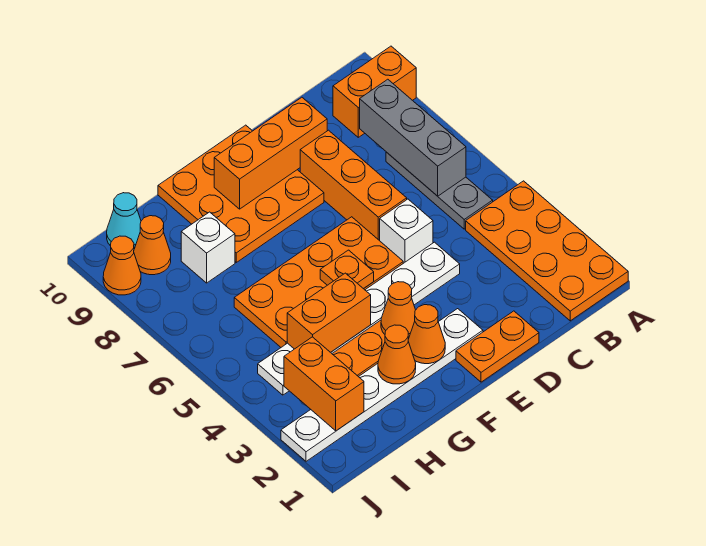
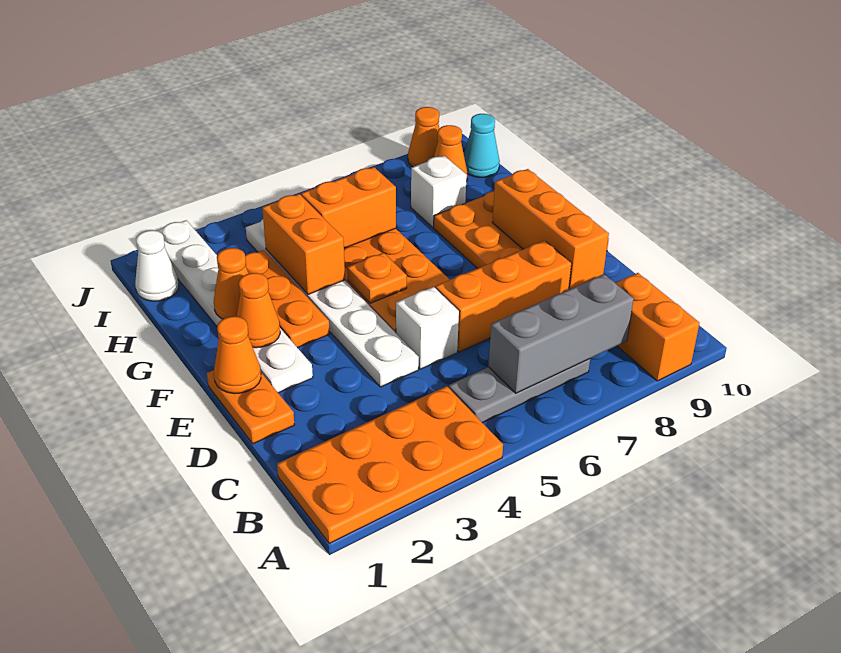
orange cone F3 level 2 -> orange cone E1 level 2
none -> white cone I1 level 1
orange brick I2:I3 level 2 -> orange brick H5:H6 level 2

